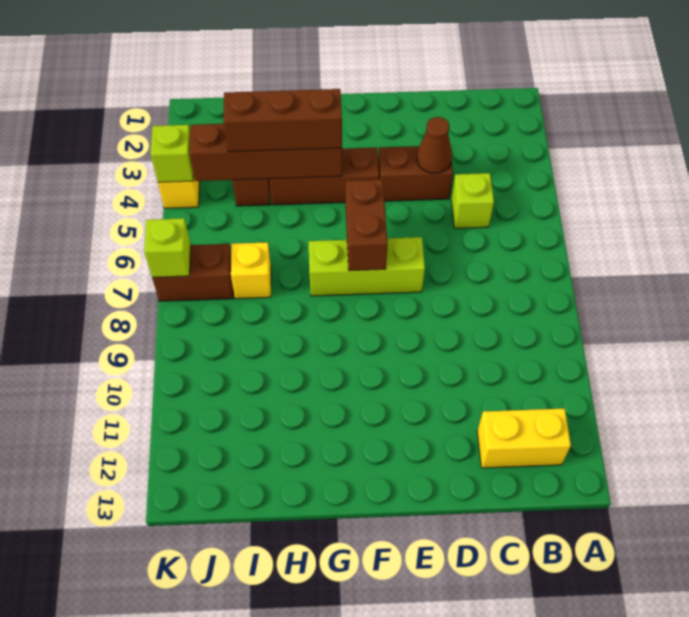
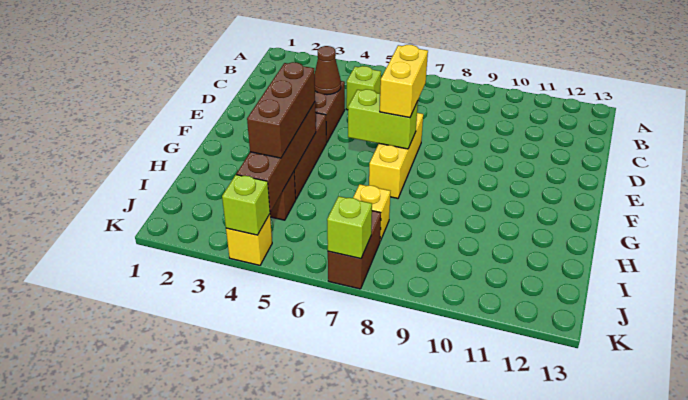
yellow brick B12:C12 level 1 -> yellow brick E7:F7 level 3
lime brick E7:G7 level 1 -> yellow brick E7:G7 level 1
brown brick F6:F7 level 2 -> lime brick F6:F7 level 2

